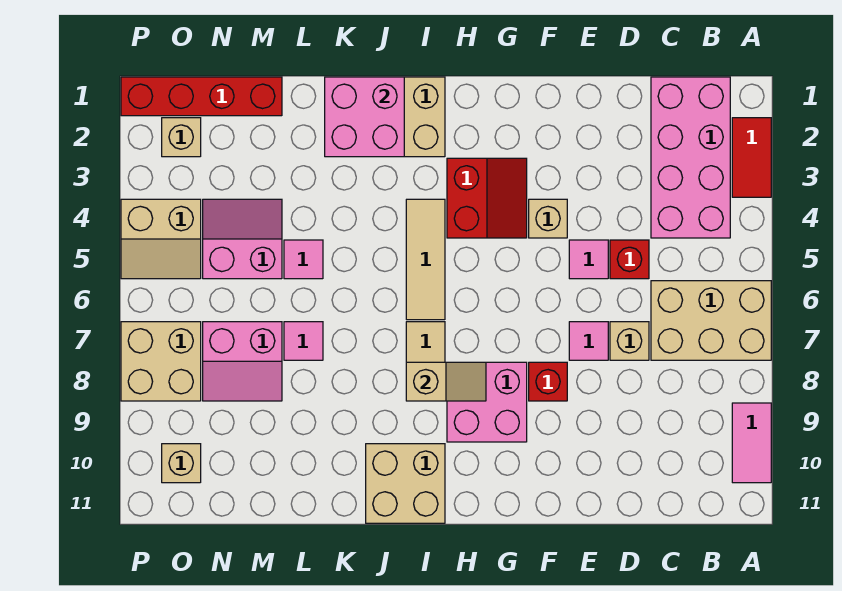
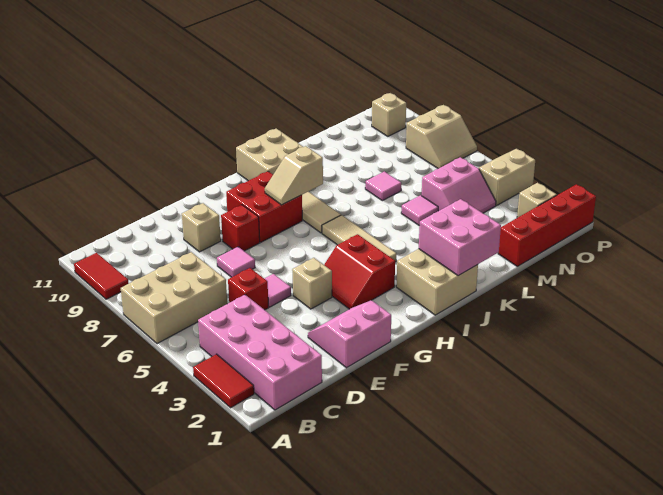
pink tile A9:A10 level 1 -> red tile A9:A10 level 1
tan brick D7 level 1 -> tan brick E9 level 1
pink brick G8:H9 level 1 -> red brick G8:H9 level 1
pink slope M7:N8 level 1 top 7 -> pink slope E1:F2 level 1 top 1
tan brick O7:P8 level 1 -> tan slope O7:P8 level 1 top 8

